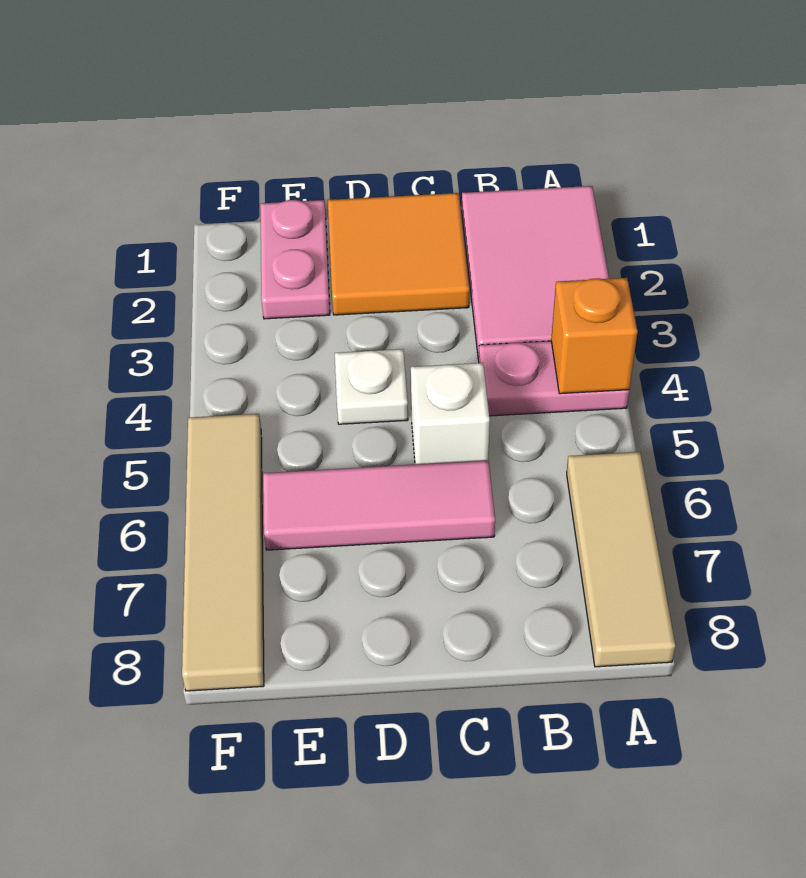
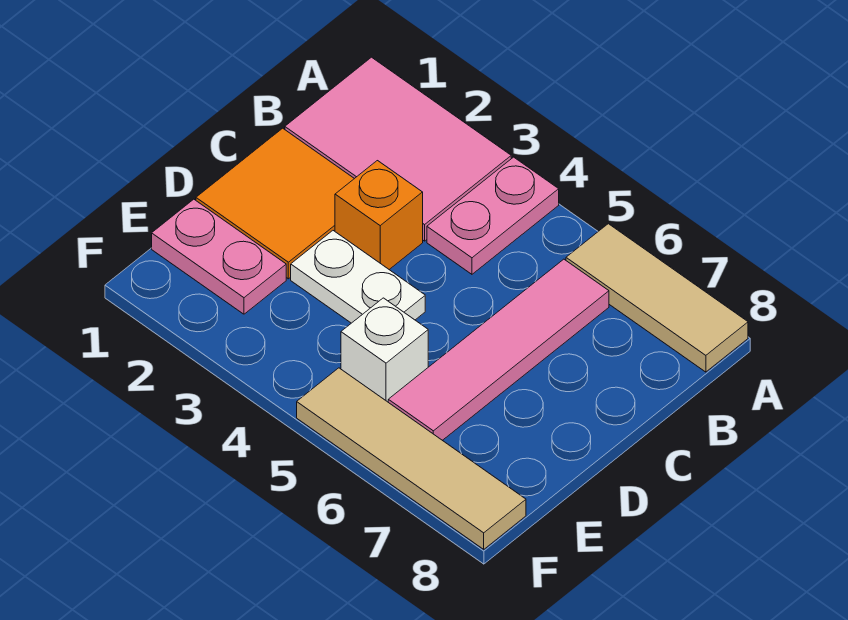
orange brick A4 level 2 -> orange brick C3 level 1
white brick C5 level 1 -> white brick E5 level 1
pink tile C6:E6 level 1 -> pink tile B6:E6 level 1
white plate D4 level 1 -> white plate D3:D4 level 1

